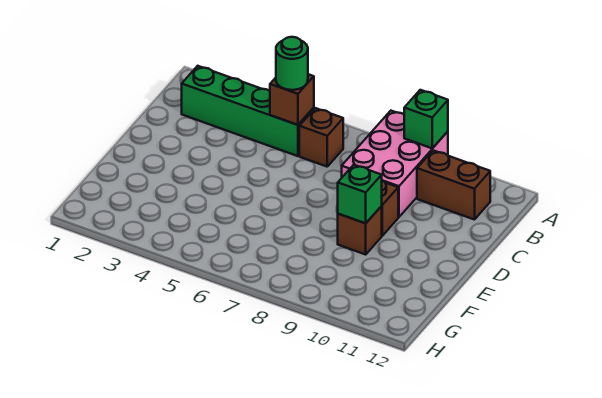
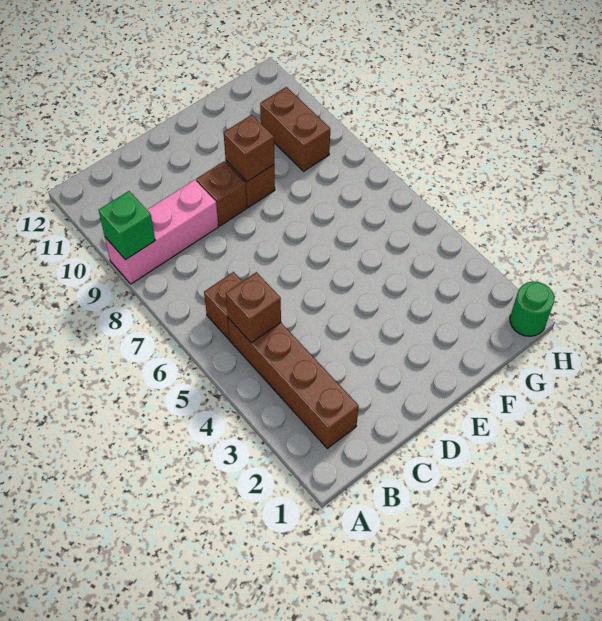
pink brick A8:C9 level 1 -> pink brick A9:C9 level 1
green brick B2:B5 level 1 -> brown brick B2:B5 level 1
green round brick B5 level 3 -> green round brick H1 level 1
brown brick B10:B11 level 1 -> brown brick G9:G10 level 1
green brick E9 level 2 -> brown brick E9 level 2

